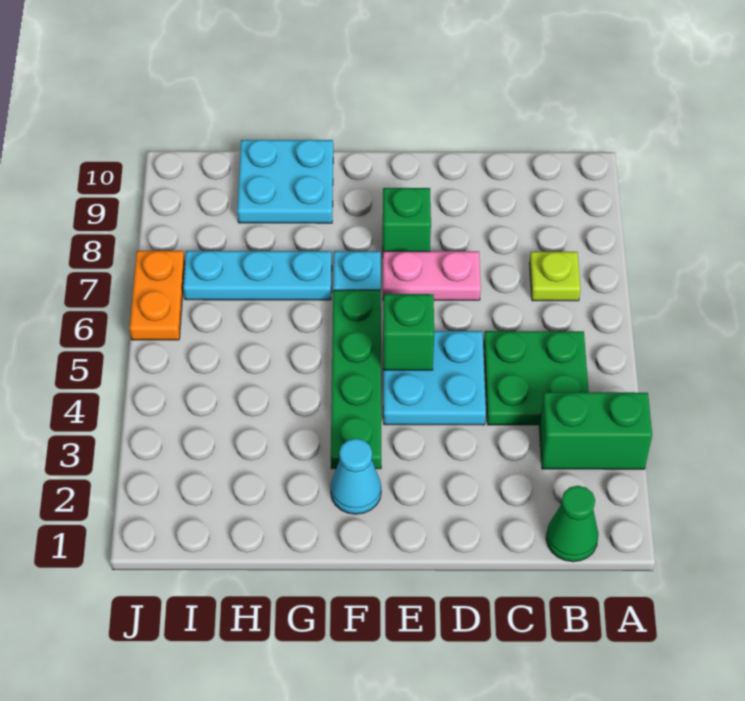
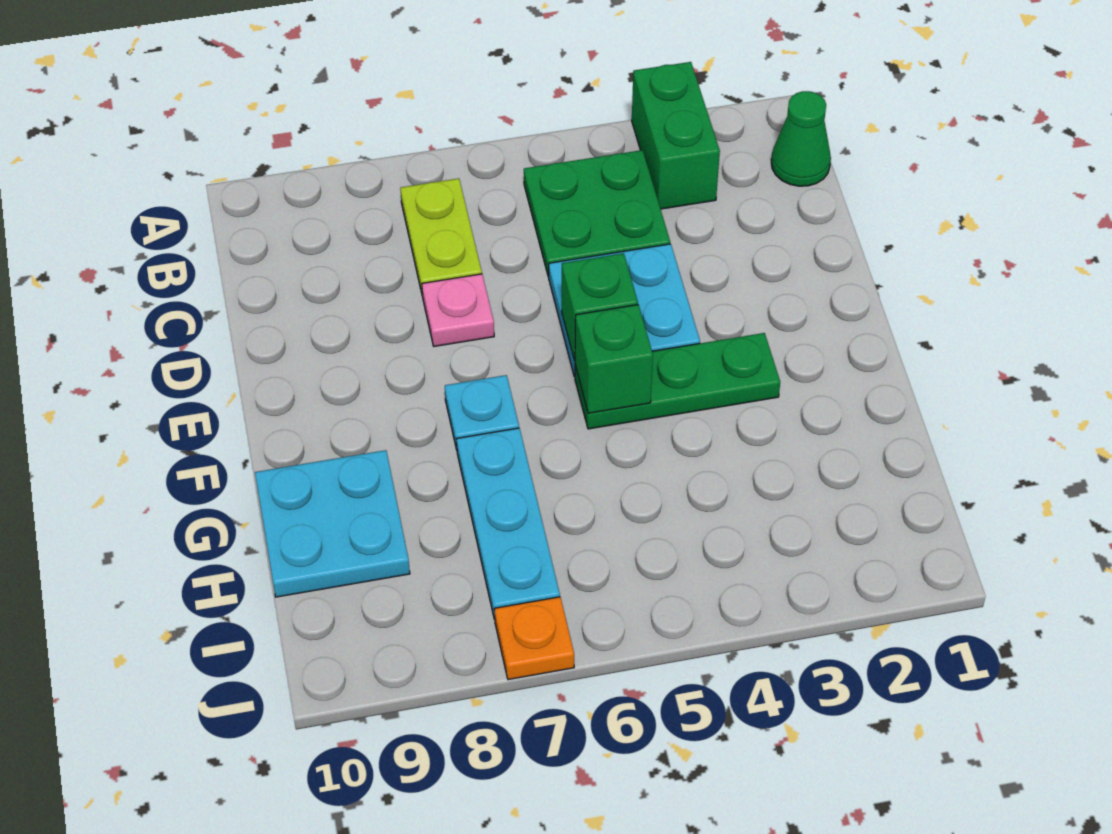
lime plate B7 level 1 -> lime plate B7:C7 level 1
pink plate D7:E7 level 1 -> pink plate D7 level 1
green brick E8 level 1 -> green brick F5 level 2
cyan cone F2 level 1 -> none
green plate F3:F6 level 1 -> green plate F3:F5 level 1
orange plate J6:J7 level 1 -> orange plate J7 level 1

